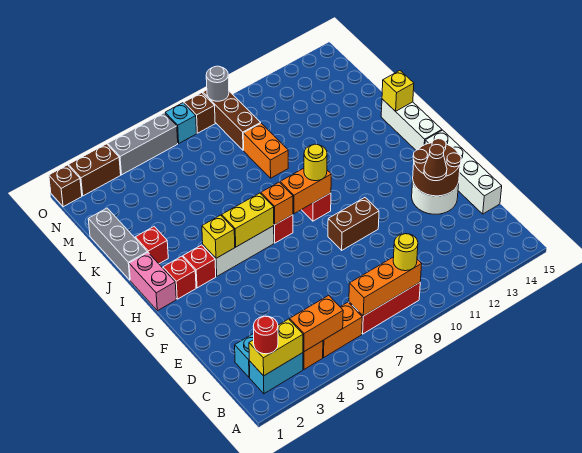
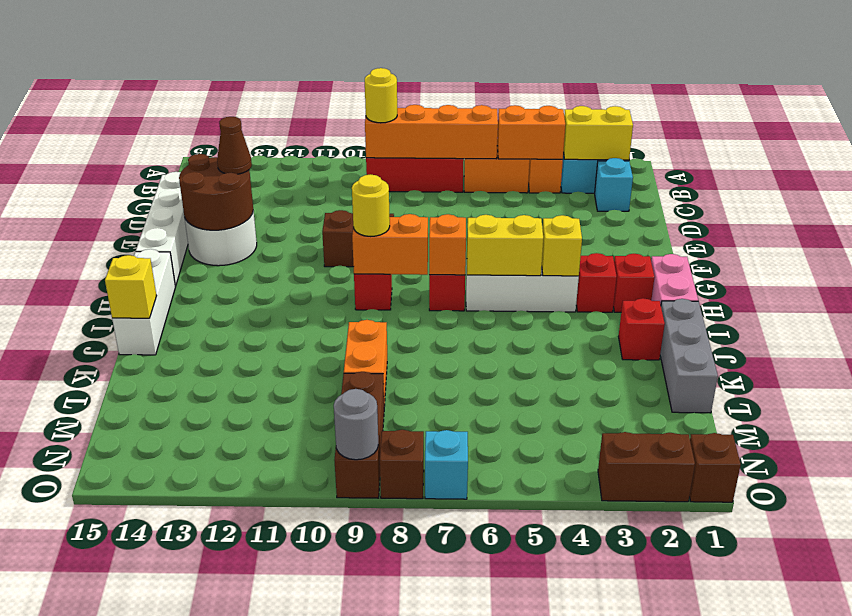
red round brick B2 level 3 -> none
orange brick B7:B9 level 2 -> orange brick B6:B9 level 2
grey brick O4:O6 level 1 -> none

